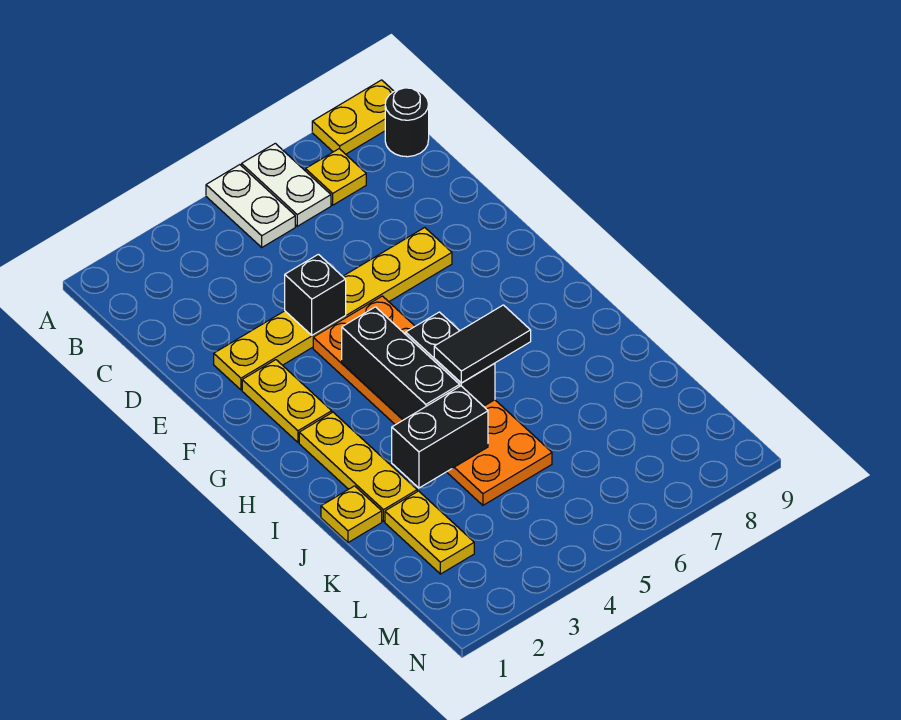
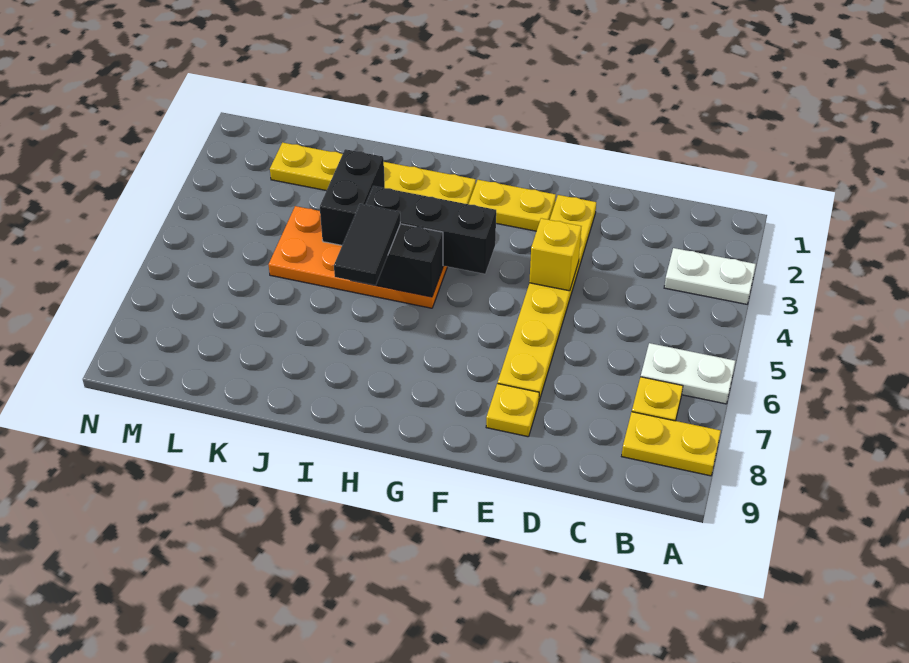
white plate A5:B5 level 1 -> white plate A3:B3 level 1
yellow plate A8:A9 level 1 -> yellow plate A8:B8 level 1
black round brick B9 level 1 -> none
black brick E4 level 2 -> yellow brick E4 level 2
orange plate F4:K5 level 1 -> orange plate H4:K5 level 1
yellow plate J1 level 1 -> yellow plate E8 level 1

